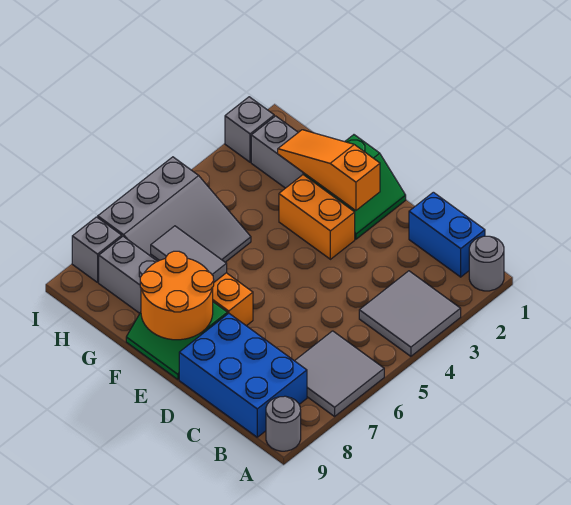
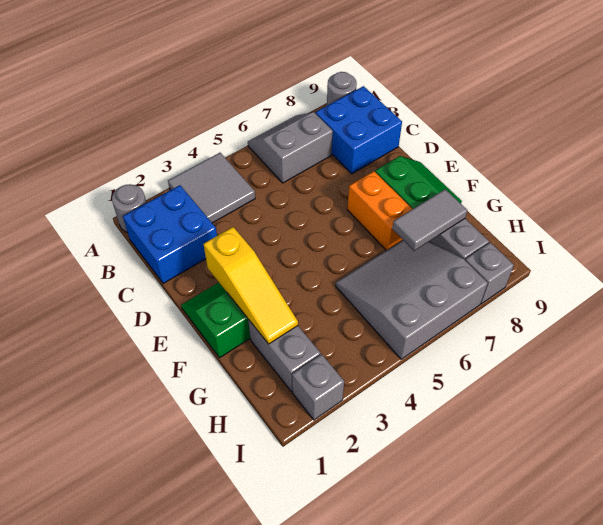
grey tile A6:B7 level 1 -> grey slope A6:B7 level 1 top B
blue brick B1:C1 level 1 -> blue brick B1:C2 level 1
blue brick B8:D9 level 1 -> blue brick B8:C9 level 1
orange slope E2:G2 level 2 top E -> yellow slope E2:G2 level 2 top E
orange brick E3:F3 level 1 -> none
orange round brick E8:F9 level 2 -> none
grey tile F7:G7 level 2 -> grey tile G7:G8 level 2

